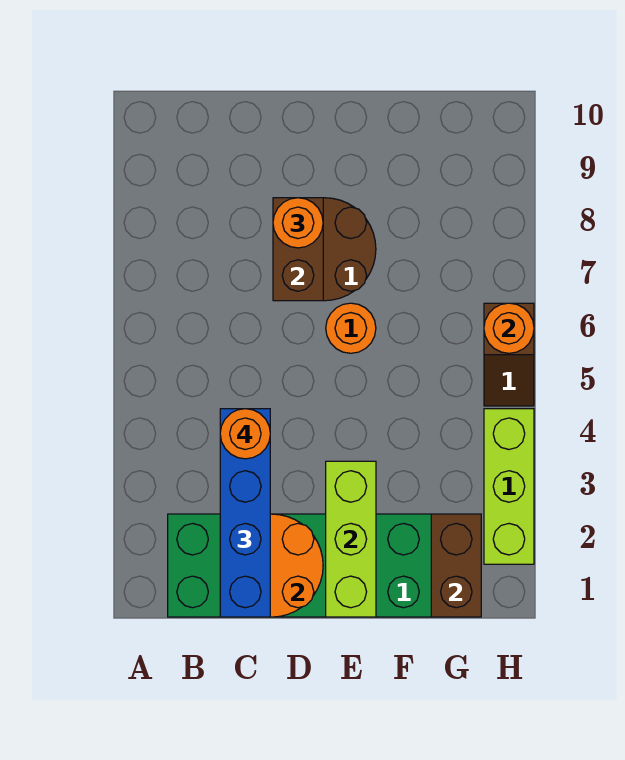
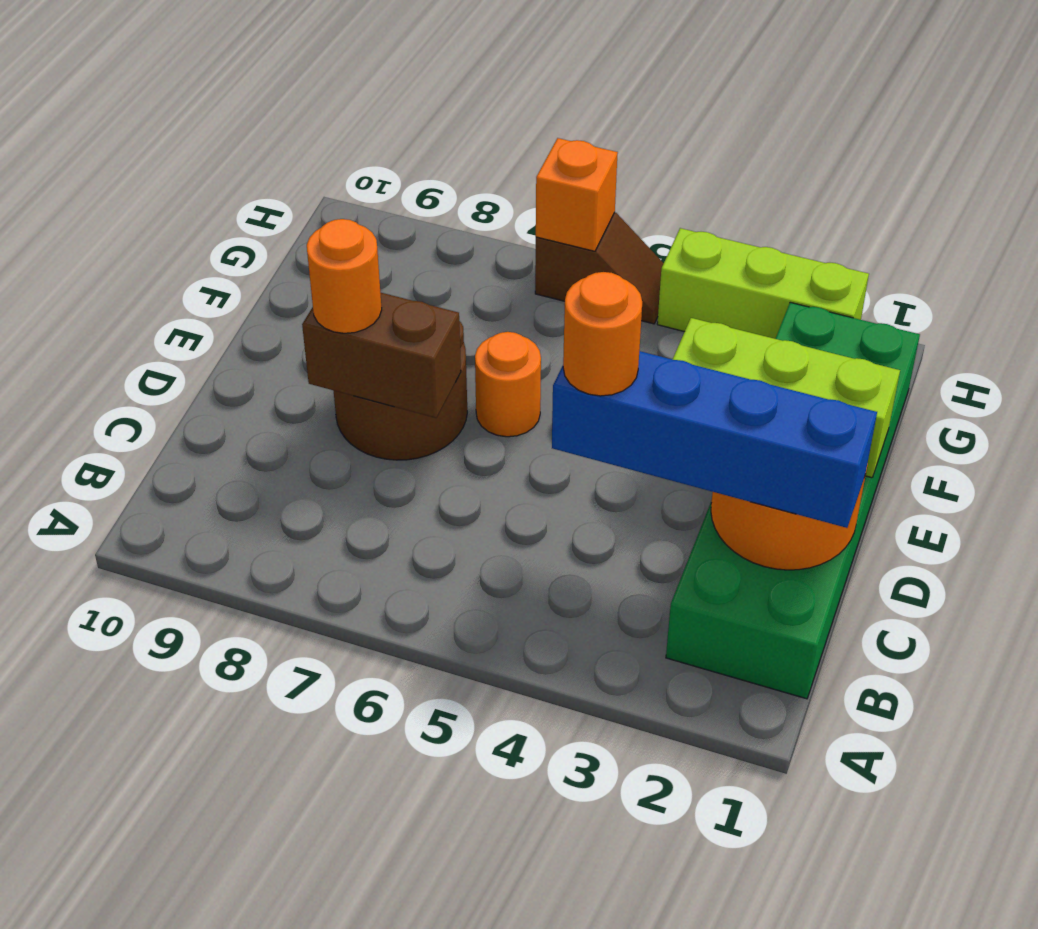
brown brick G1:G2 level 2 -> none
orange round brick H6 level 2 -> orange brick H6 level 2

